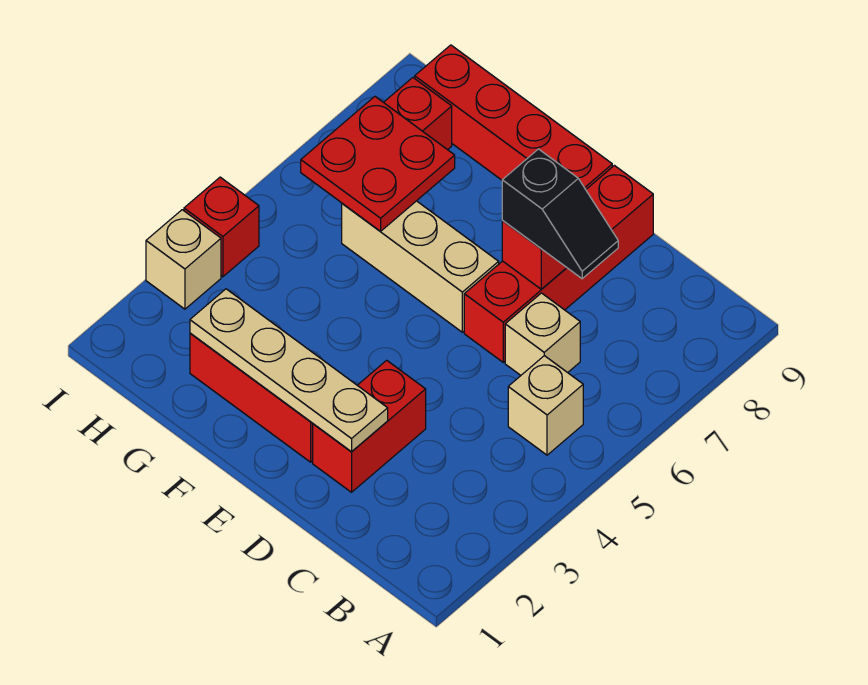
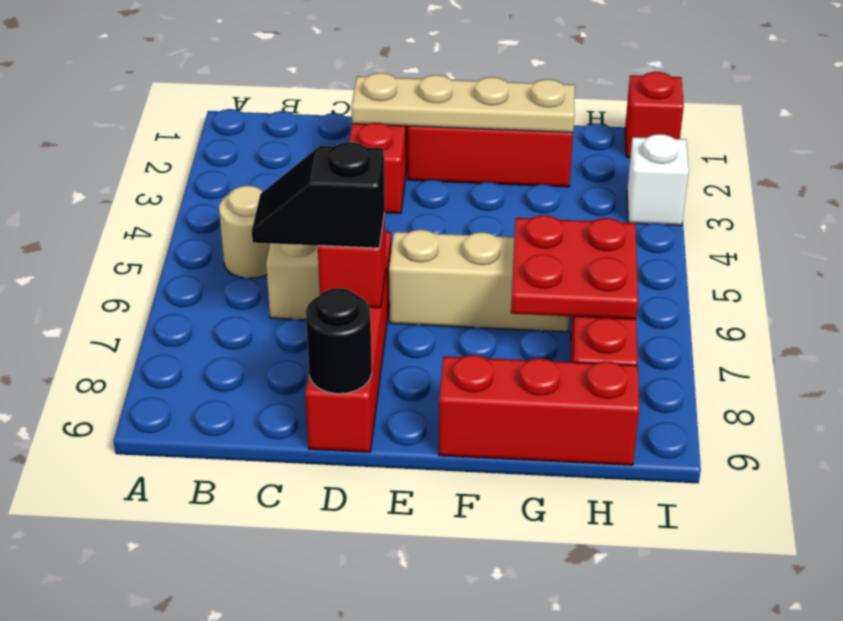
tan brick B5 level 1 -> tan round brick B5 level 1
none -> black round brick D9 level 2
red brick E9:H9 level 1 -> red brick F9:H9 level 1
tan brick I3 level 1 -> white brick I3 level 1
red brick I4 level 1 -> red brick I1 level 1

